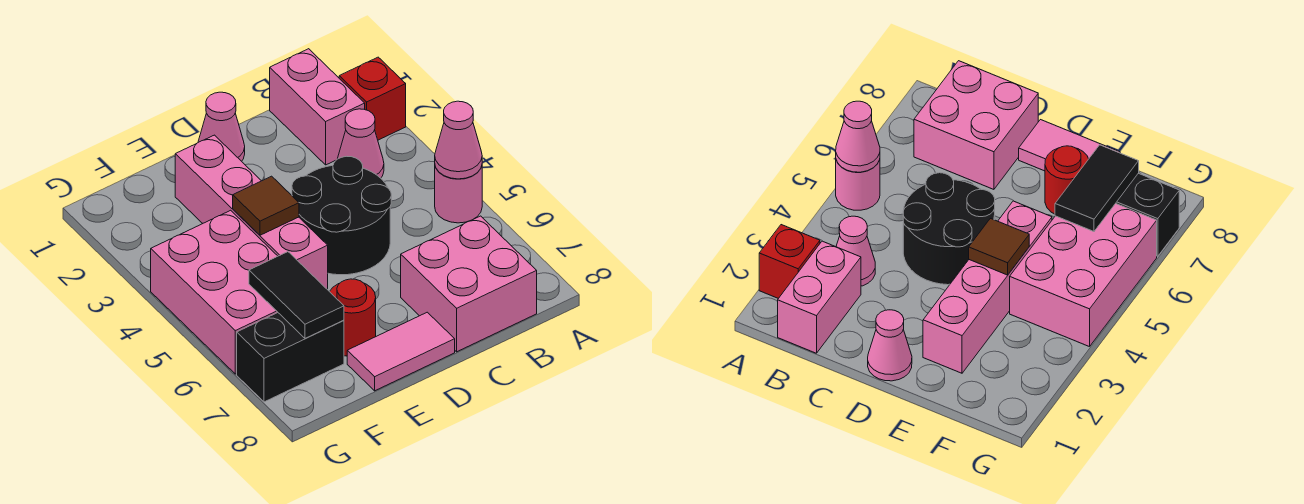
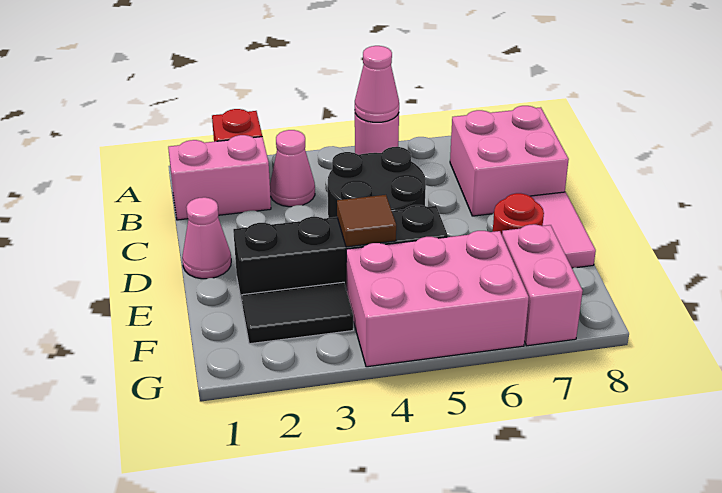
pink brick E2:E5 level 1 -> black brick E2:E5 level 1
black tile F6:F7 level 2 -> black tile F2:F3 level 1
black brick F7:G7 level 1 -> pink brick F7:G7 level 1

